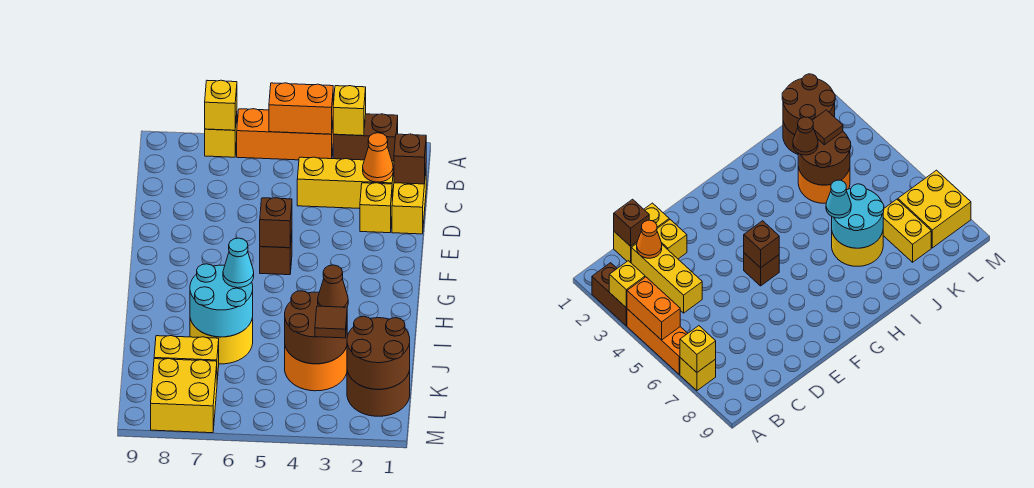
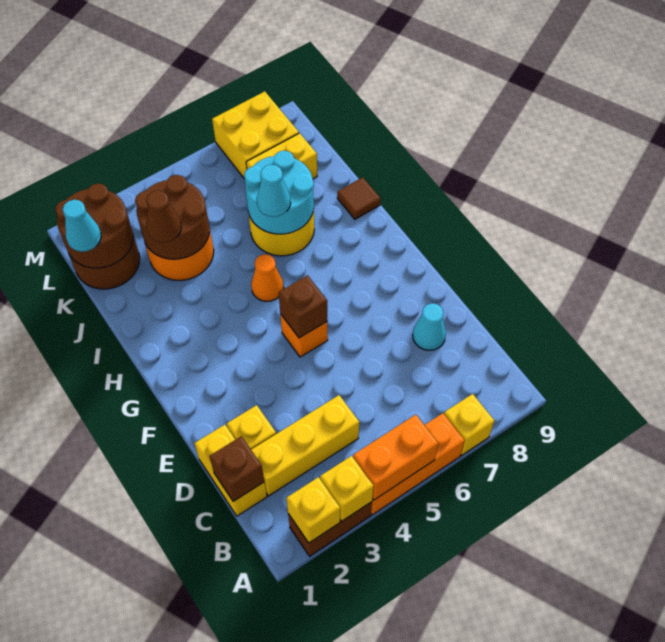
yellow brick A7 level 2 -> yellow brick A2 level 2
orange cone C2 level 2 -> orange cone H5 level 1
none -> cyan cone D8 level 1
brown brick F5 level 1 -> orange brick F5 level 1
none -> cyan cone K1 level 3
brown tile K3 level 3 -> brown tile I9 level 1

